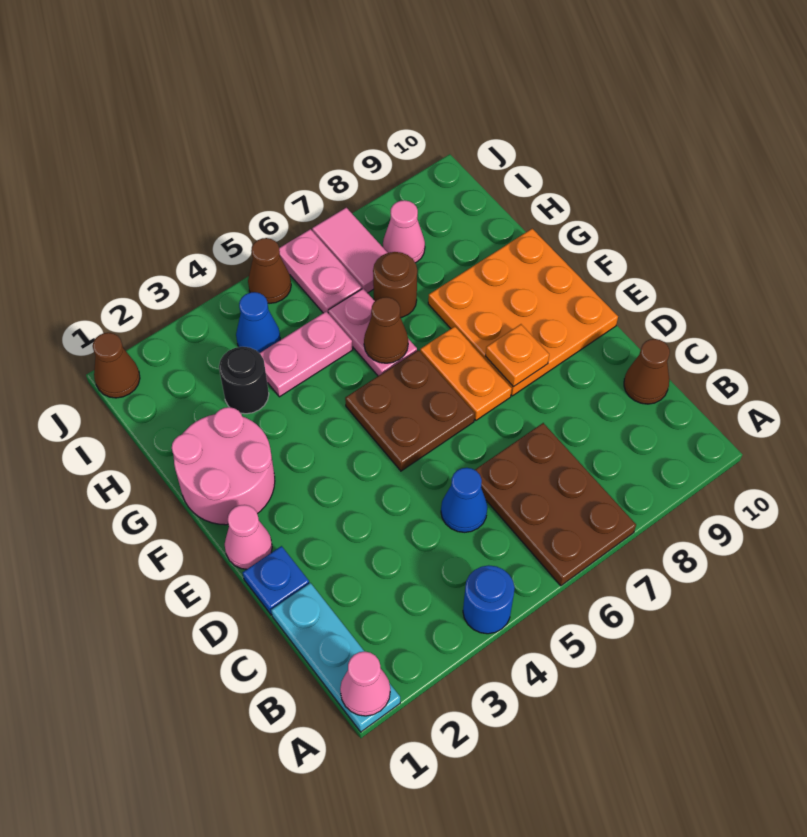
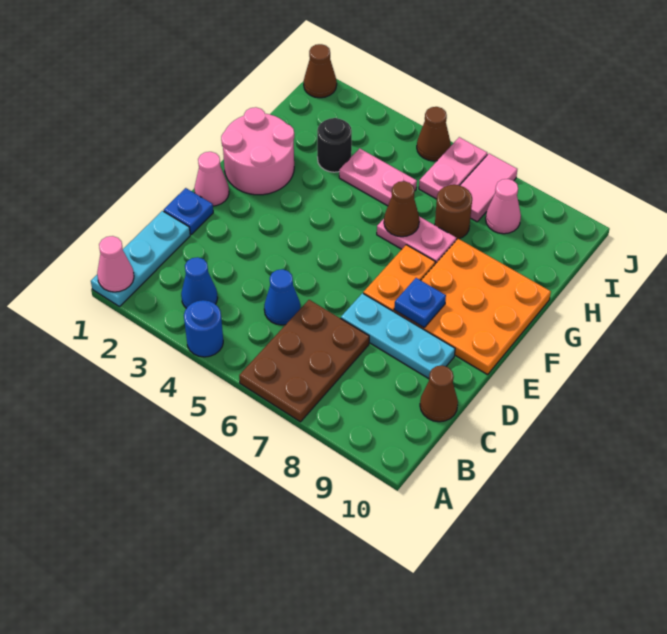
none -> cyan plate D7:D9 level 1
brown plate E5:F6 level 1 -> none
orange plate E8 level 2 -> blue plate E8 level 2
pink plate G6:H6 level 1 -> pink plate G6:G7 level 1
blue cone I4 level 1 -> blue cone B3 level 1

